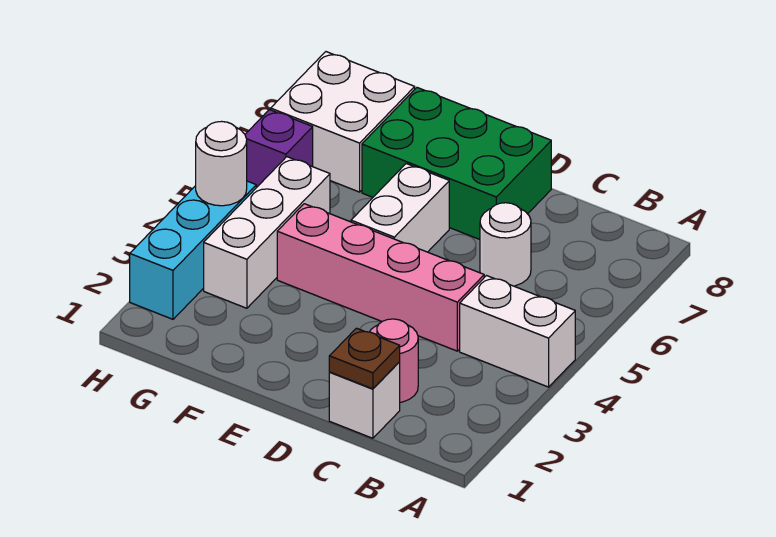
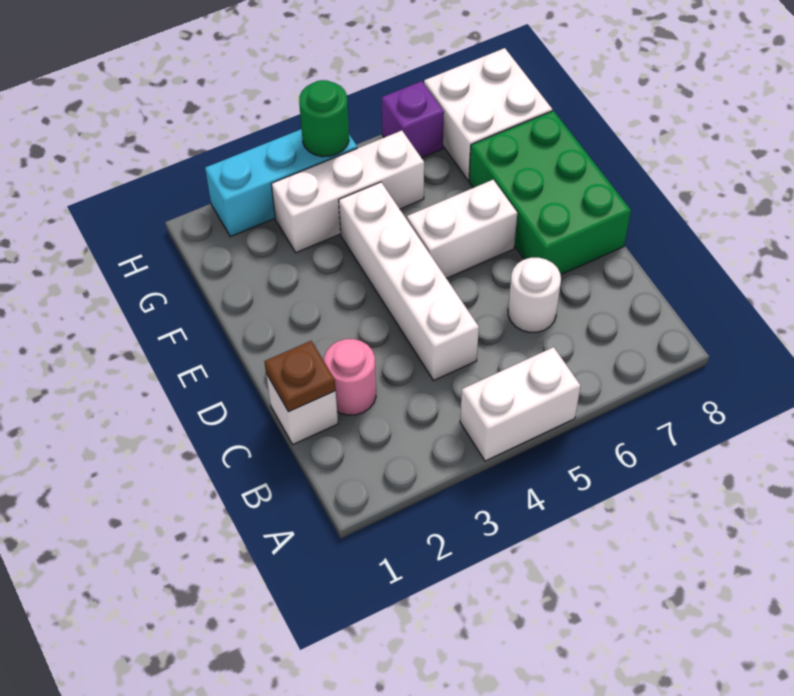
white brick A4:B4 level 1 -> white brick A4:A5 level 1
pink brick C4:F4 level 1 -> white brick C4:F4 level 1
white round brick H4 level 2 -> green round brick H4 level 2

